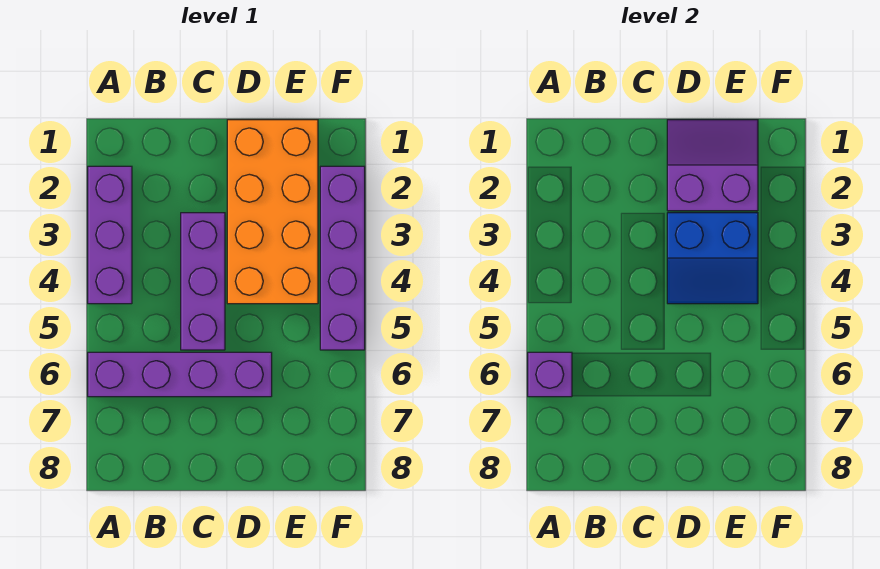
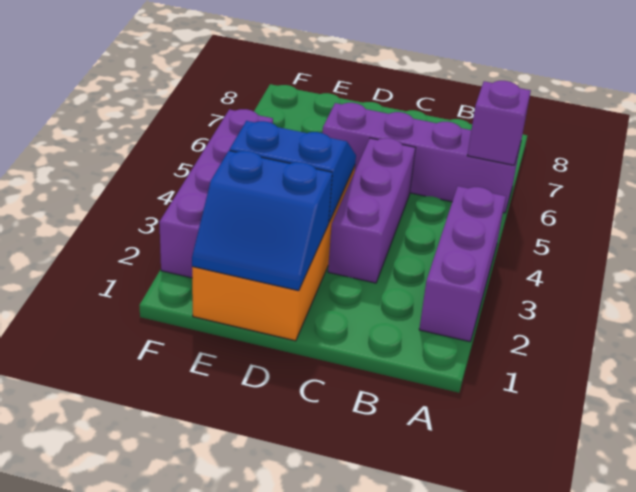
purple slope D1:E2 level 2 top 2 -> blue slope D1:E2 level 2 top 2

